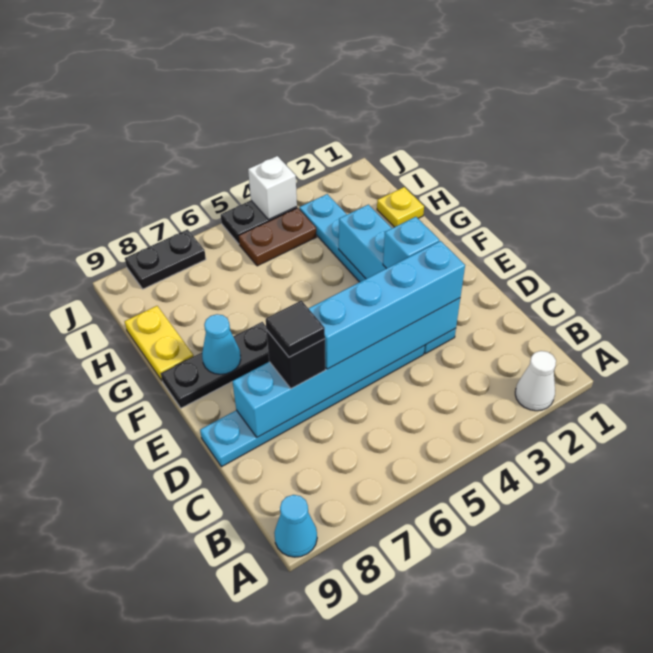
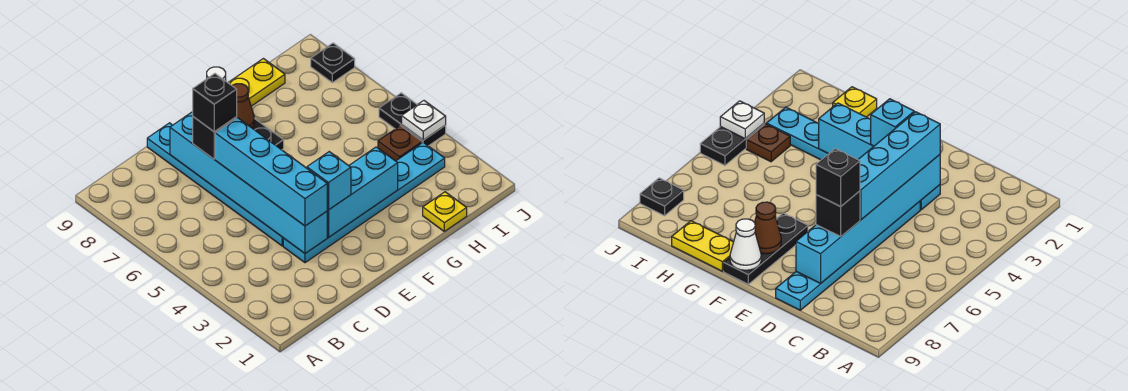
white cone A2 level 1 -> white cone F9 level 2
cyan cone A9 level 1 -> none
black tile D7 level 4 -> black brick D7 level 4
cyan cone F8 level 2 -> brown cone F8 level 2
brown plate I4:I5 level 1 -> brown plate I4 level 1
white brick J4 level 2 -> white plate J4 level 2
black plate J7:J8 level 1 -> black plate J8 level 1

